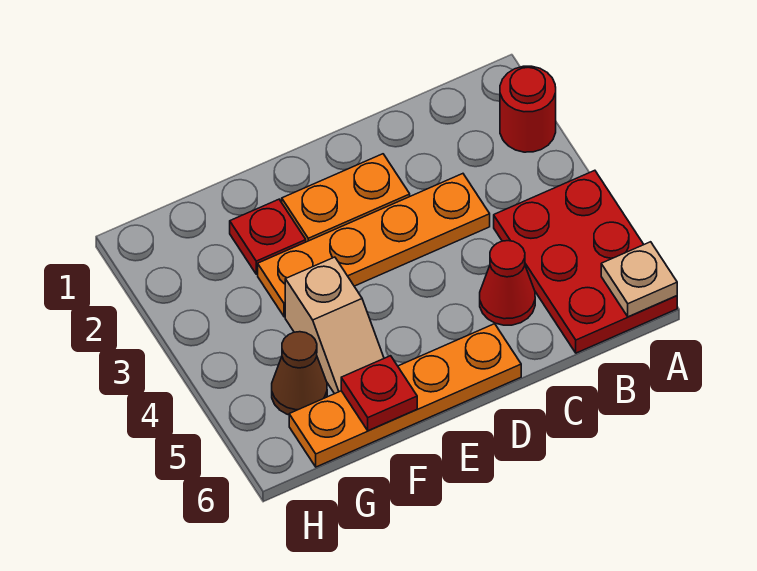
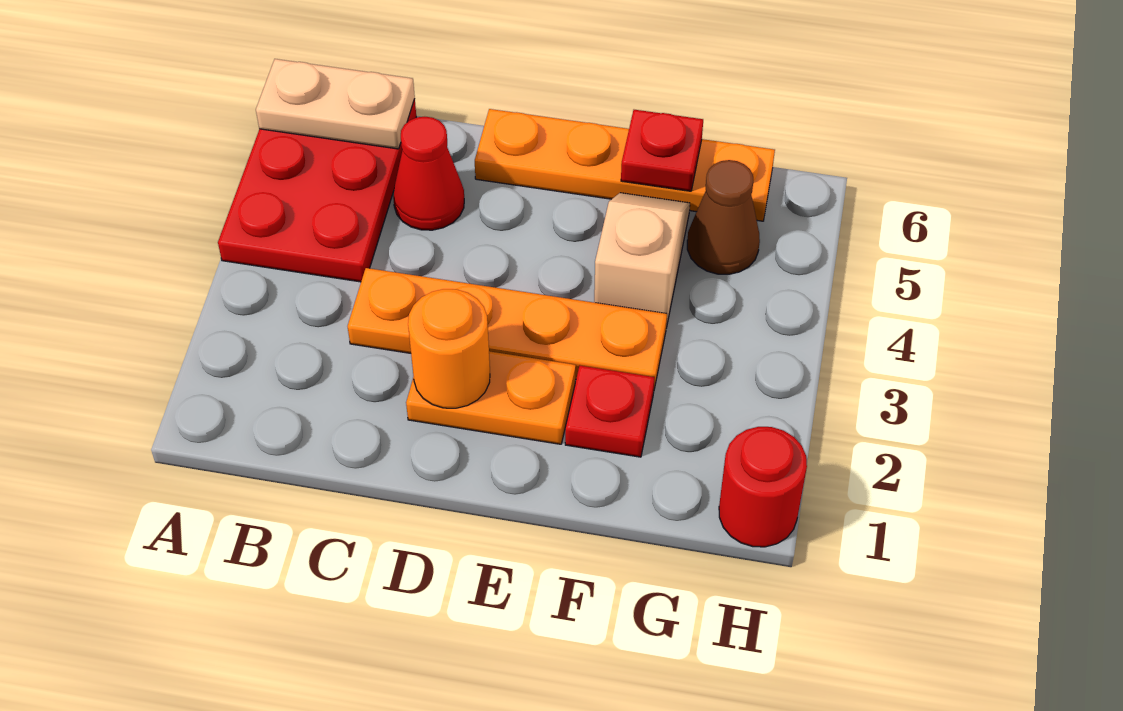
red round brick A2 level 1 -> red round brick H1 level 1
tan plate A6 level 2 -> tan plate A6:B6 level 2
none -> orange round brick D2 level 2

